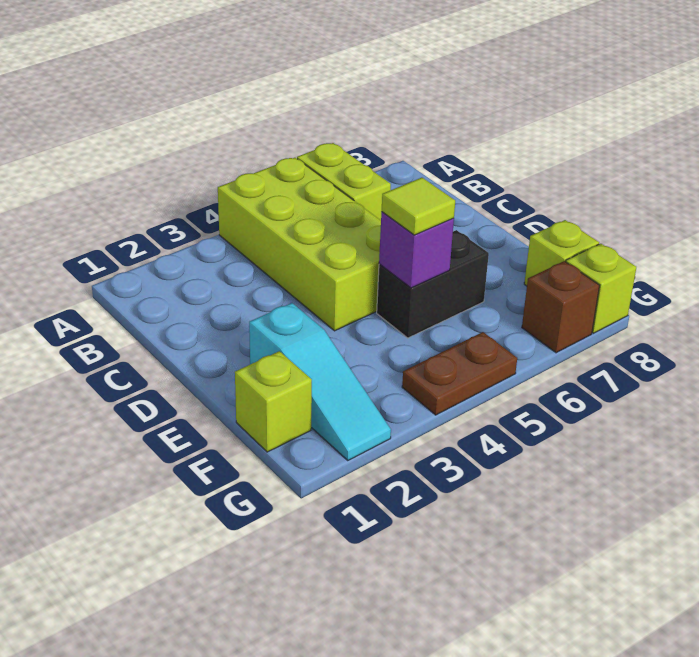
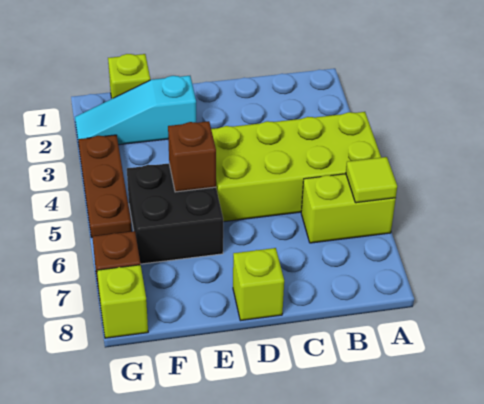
black brick E5:E6 level 1 -> black brick E5:F6 level 1
purple brick E5 level 2 -> brown brick E5 level 2
lime tile E5 level 3 -> lime tile A6 level 2
lime brick F8 level 1 -> lime brick D8 level 1
brown plate G4:G5 level 1 -> brown plate G3:G5 level 1

